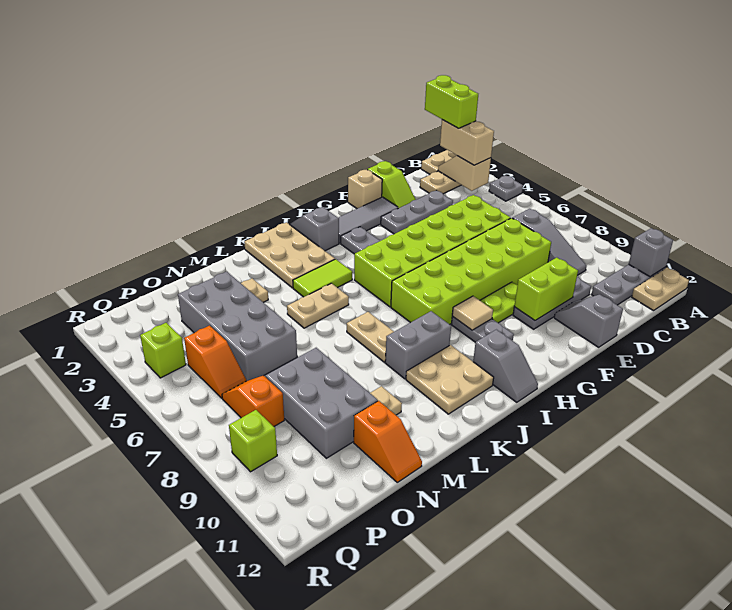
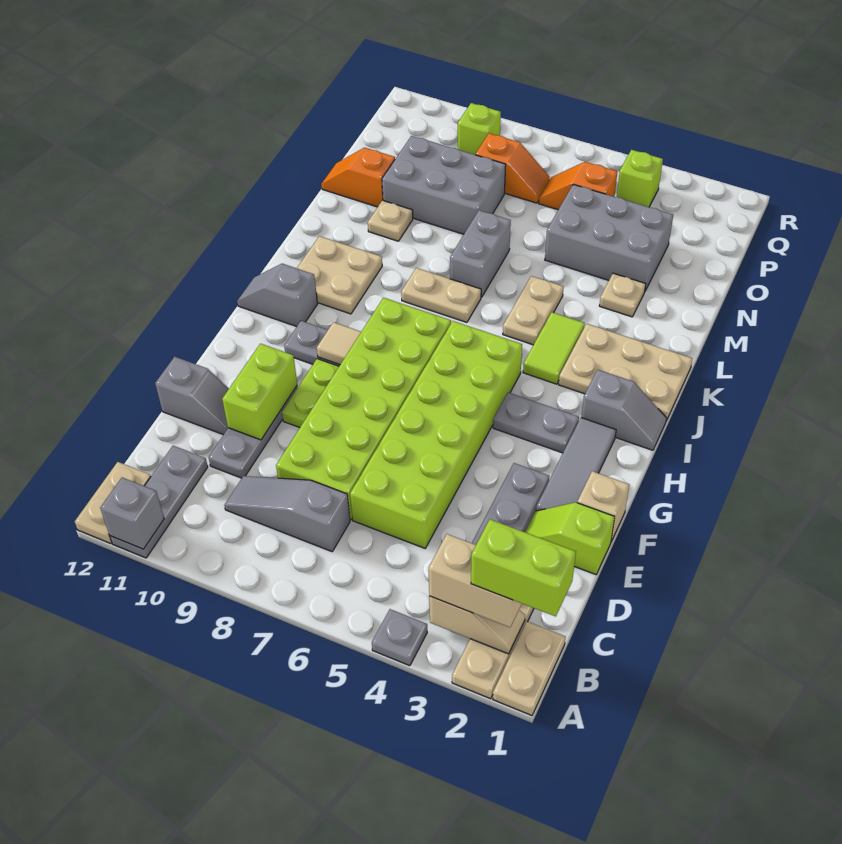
grey brick J9:K9 level 1 -> grey brick L7:M7 level 1
grey brick N3:O6 level 1 -> grey brick N3:O5 level 1

